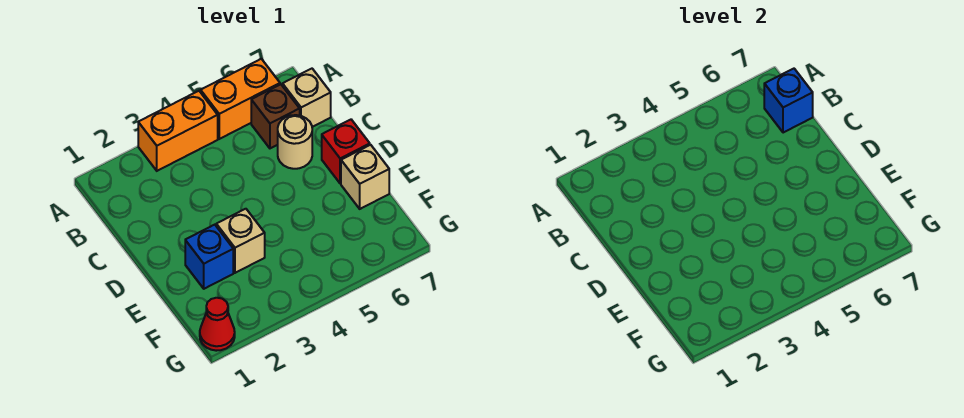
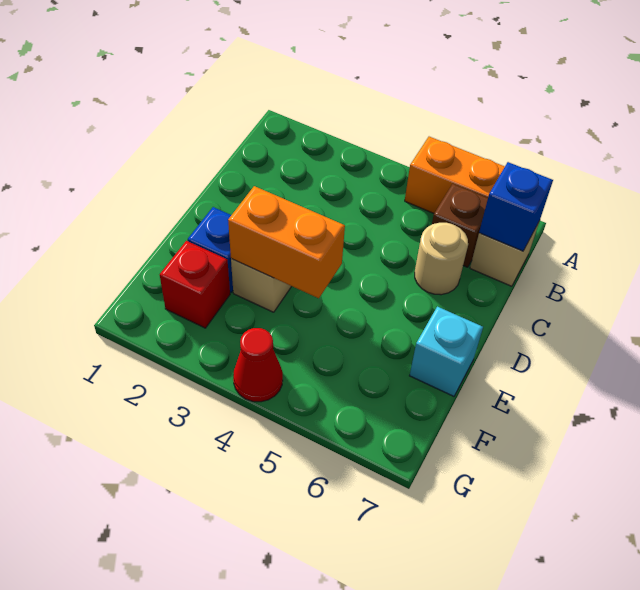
orange brick A3:A4 level 1 -> orange brick E3:E4 level 2
red brick D7 level 1 -> red brick F2 level 1
tan brick E7 level 1 -> cyan brick E7 level 1
red cone G1 level 1 -> red cone G4 level 1

